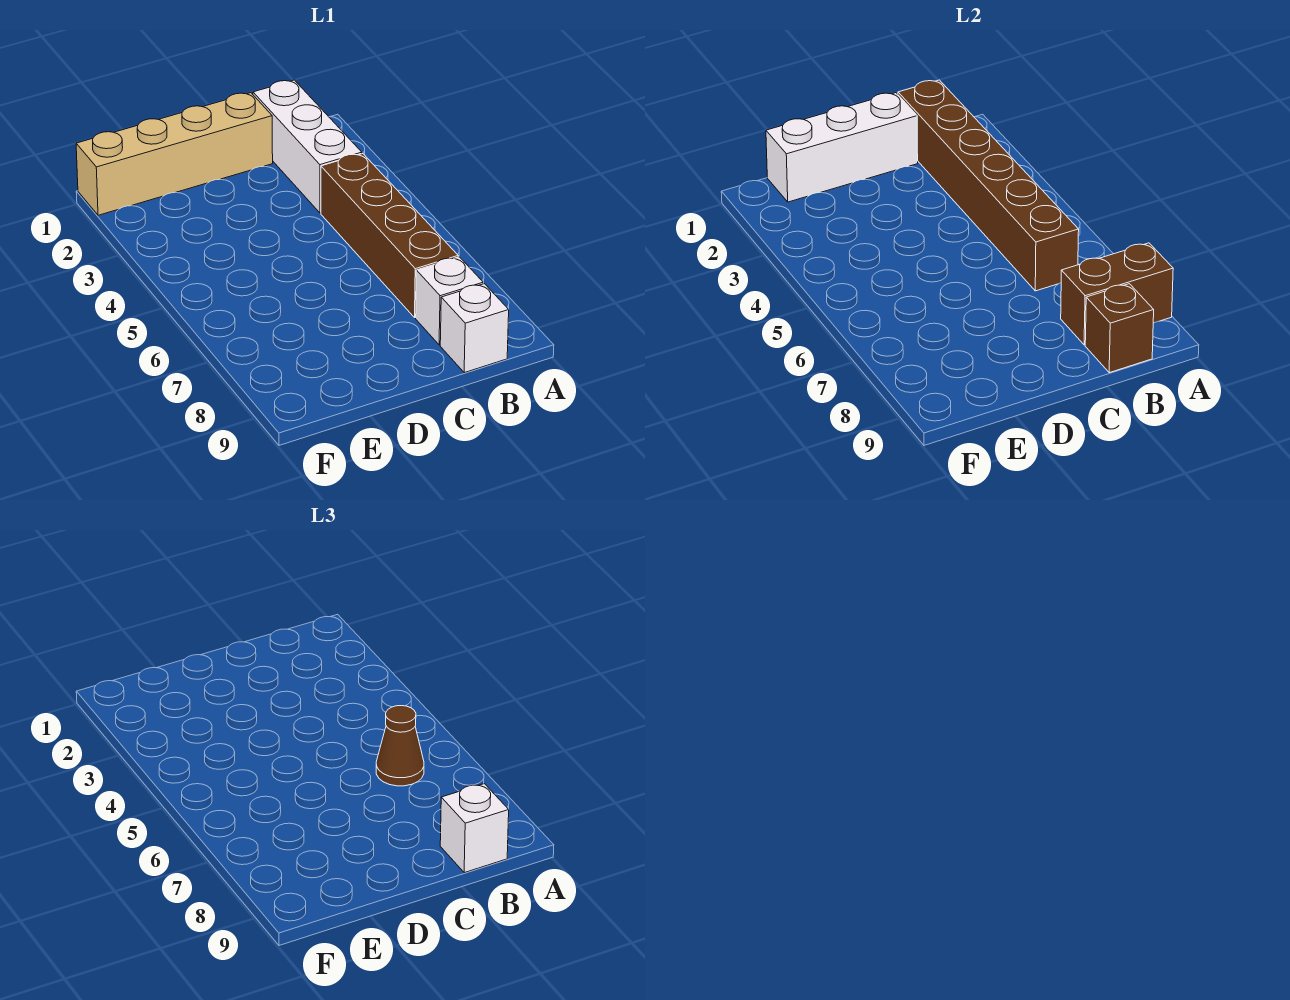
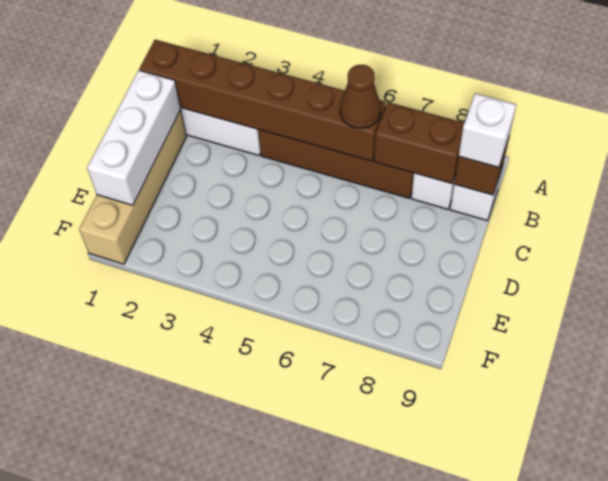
brown brick A8:B8 level 2 -> brown brick B7:B8 level 2

